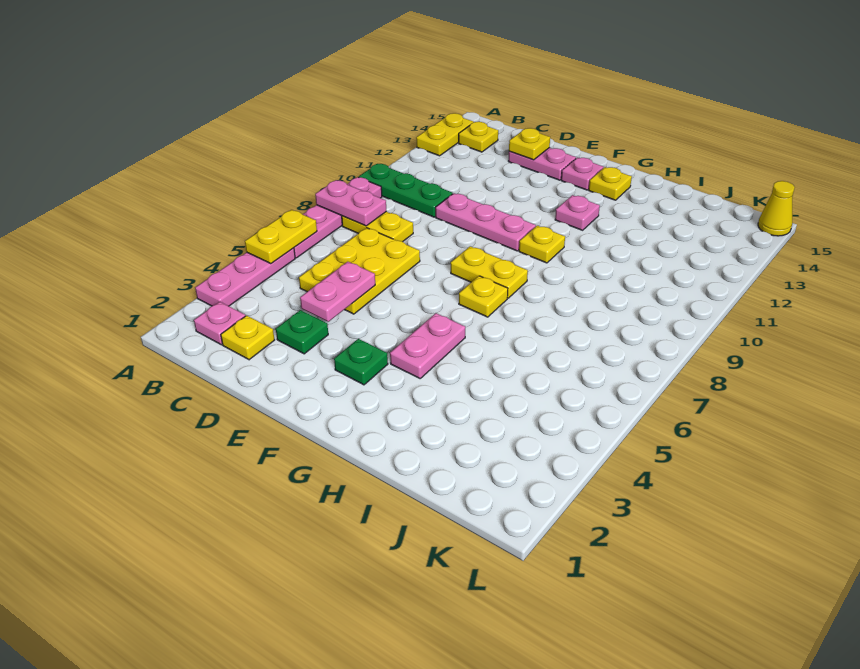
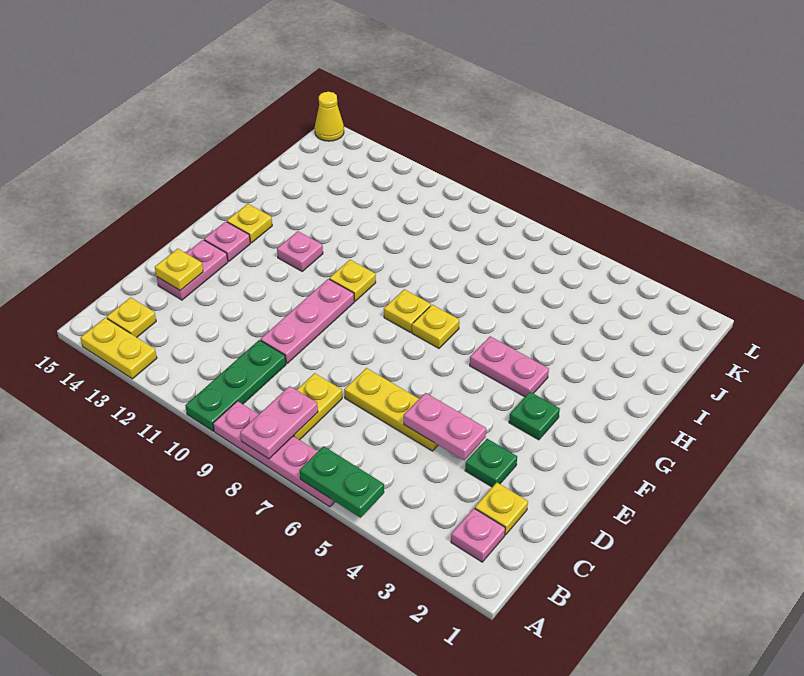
pink plate A3:A5 level 1 -> none
yellow plate A5:A6 level 2 -> green plate A5:A6 level 2
yellow plate C5:D7 level 1 -> yellow plate D5:D7 level 1
yellow plate F8:G8 level 1 -> yellow plate G8 level 1

